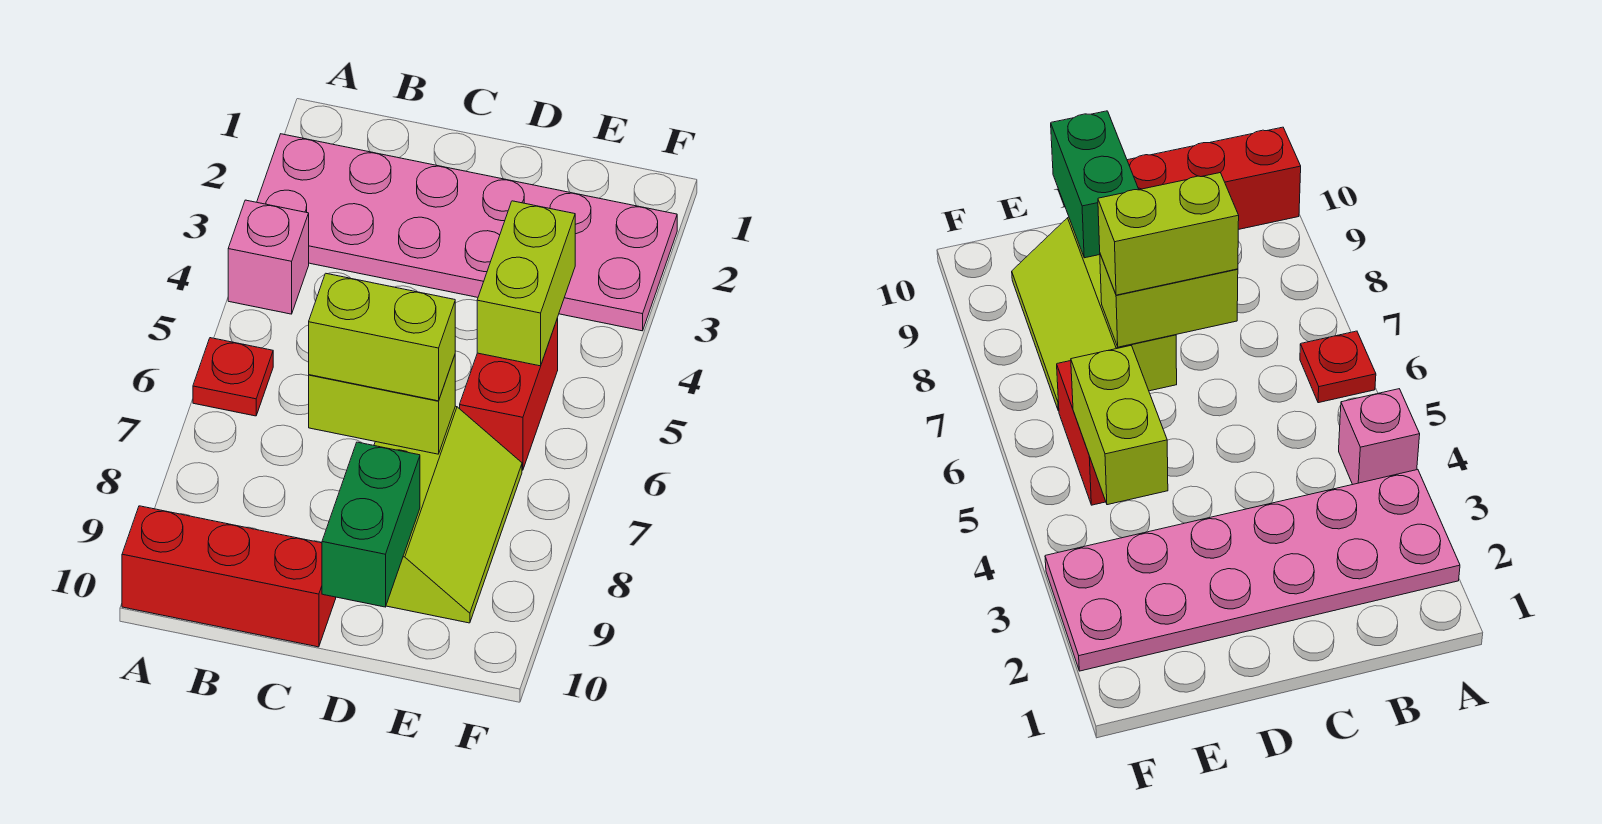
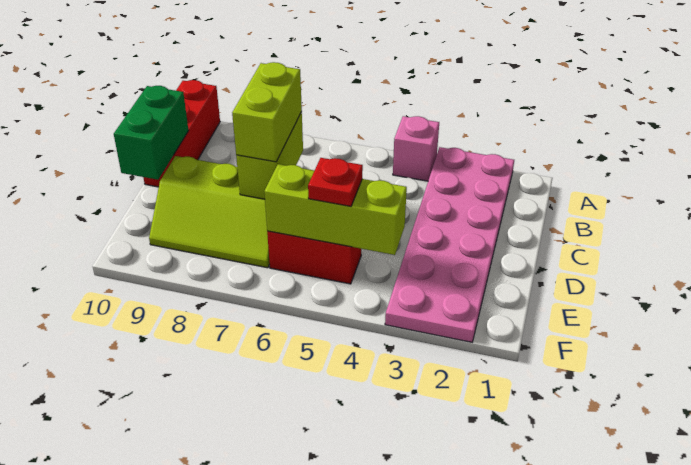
red plate A6 level 1 -> red plate E5 level 3
green brick D9:D10 level 2 -> green brick C10:D10 level 2
lime brick E4:E5 level 2 -> lime brick E4:E6 level 2

